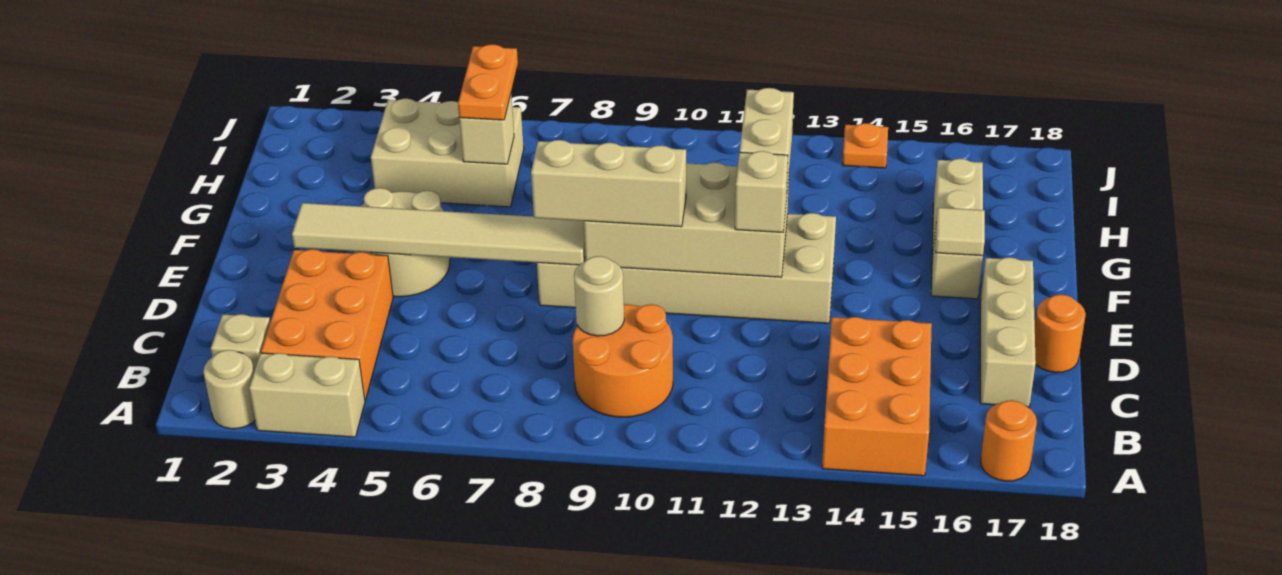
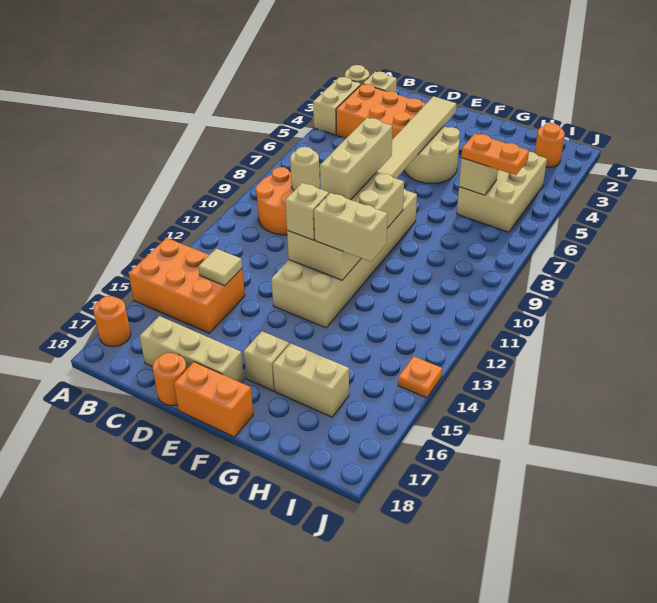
none -> orange brick E18:F18 level 1
tan tile F16 level 2 -> tan tile C14 level 2
none -> orange round brick I2 level 1

